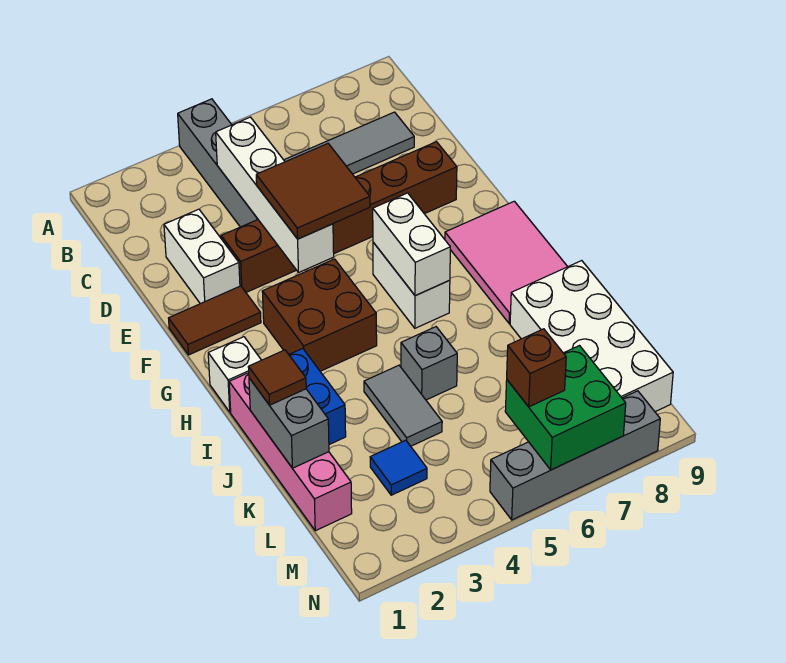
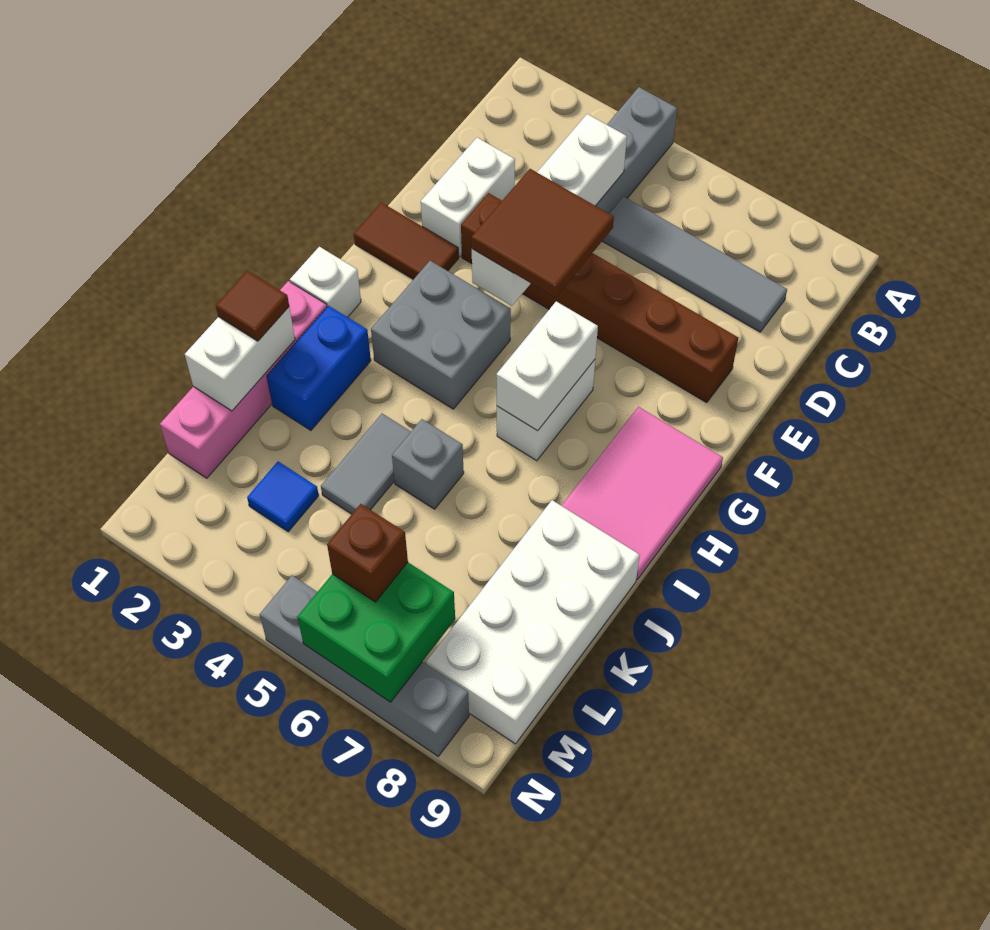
brown brick G3:H4 level 1 -> grey brick G3:H4 level 1
grey brick J1:K1 level 2 -> white brick J1:K1 level 2

